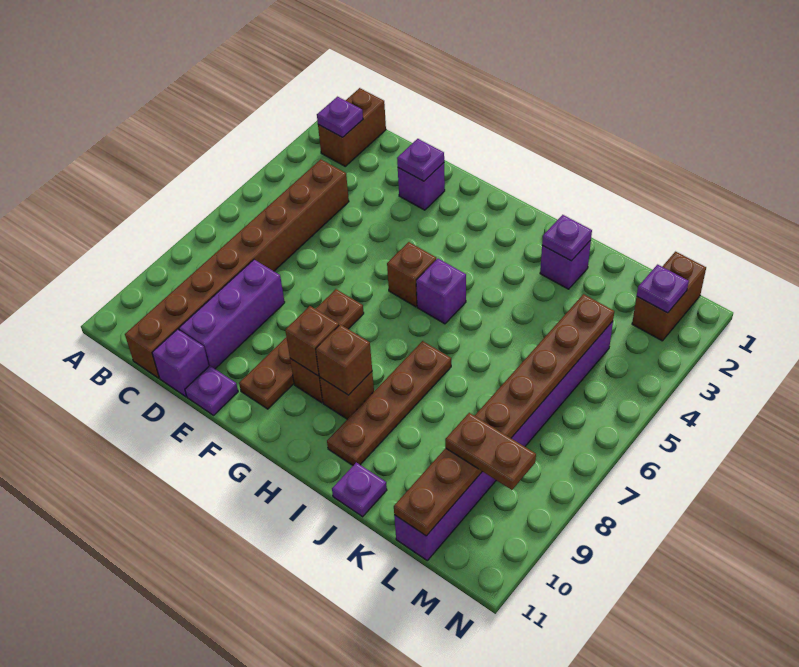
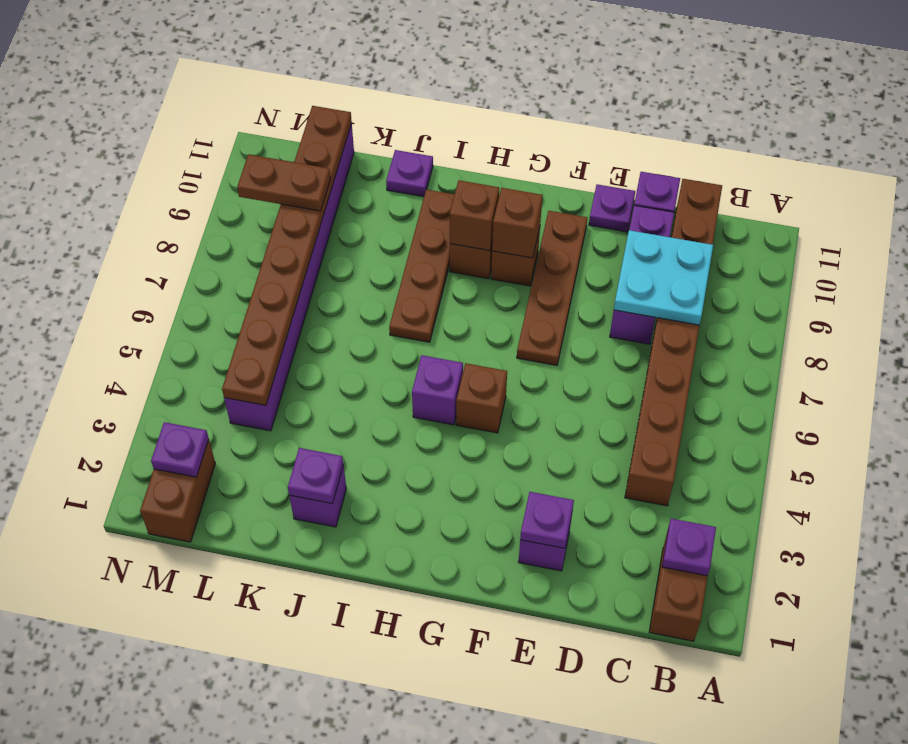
none -> cyan plate C8:D9 level 2

